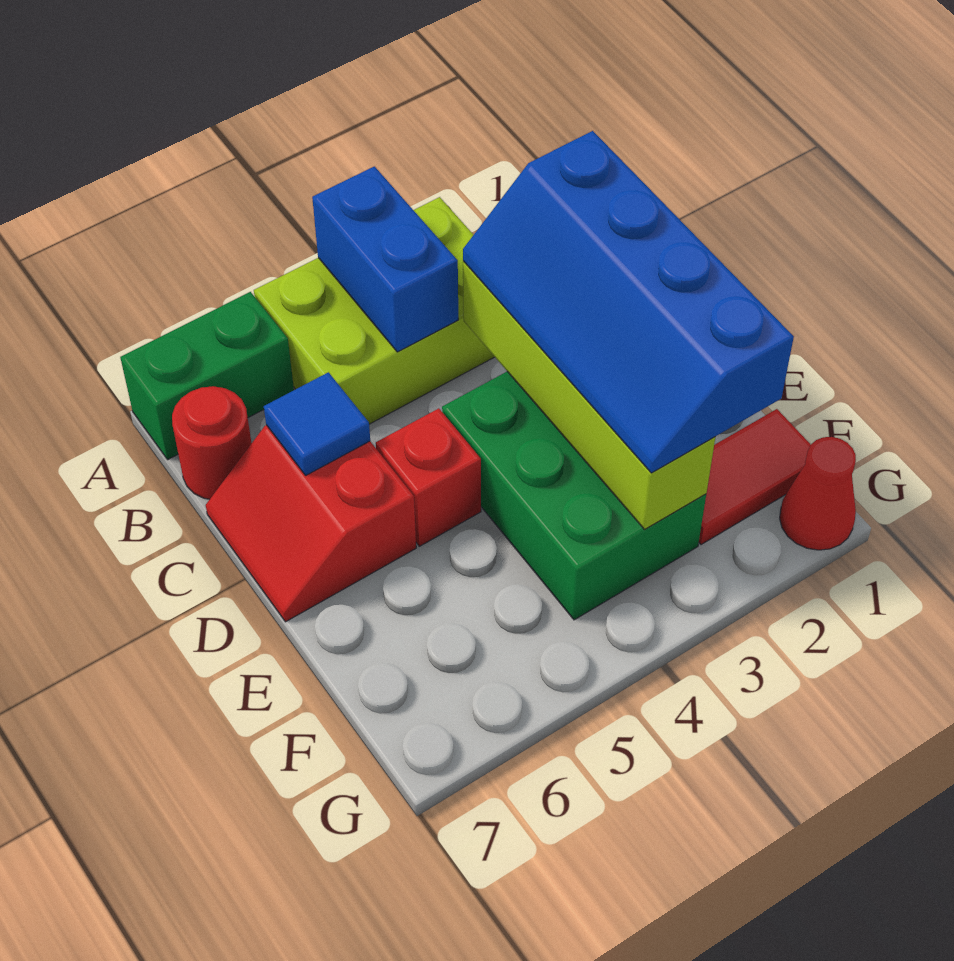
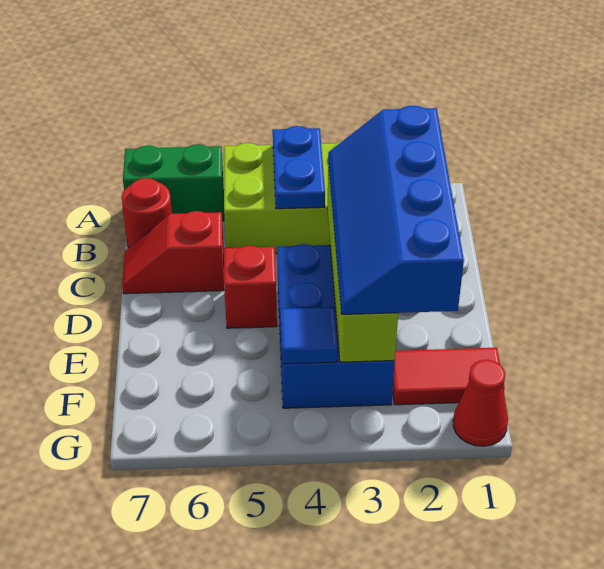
blue brick A4:B4 level 2 -> blue plate A4:B4 level 2
red slope C6:D7 level 1 top 6 -> red slope C6:C7 level 1 top 6
blue tile C6 level 2 -> blue tile F4 level 2
green brick D3:F4 level 1 -> blue brick D3:F4 level 1

